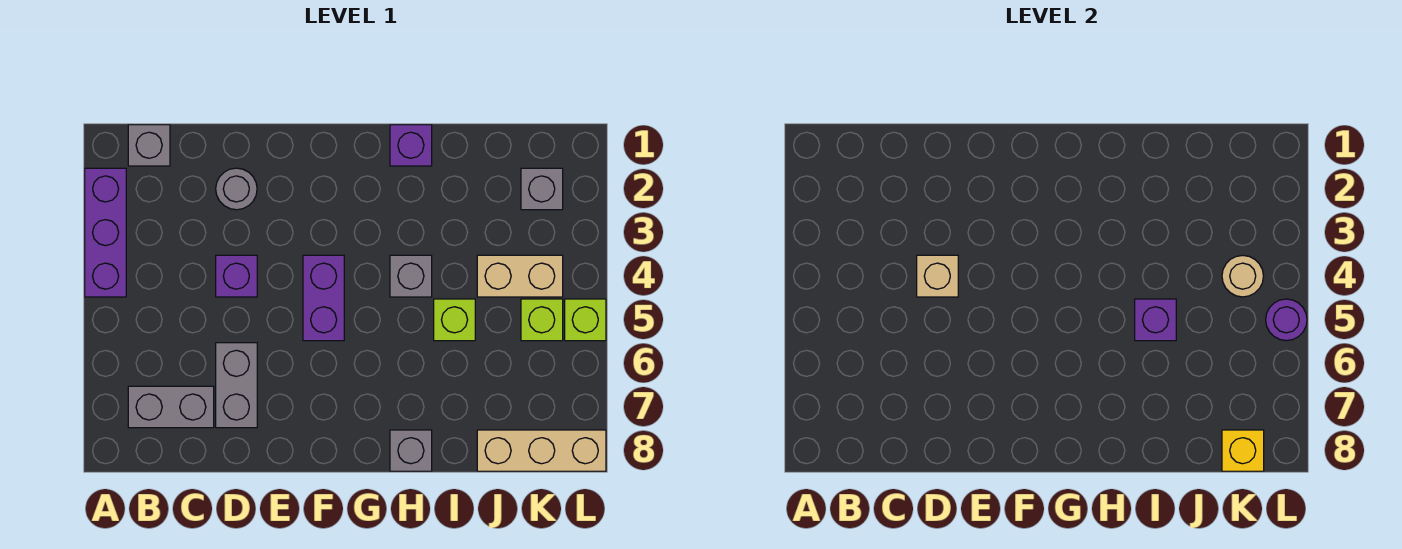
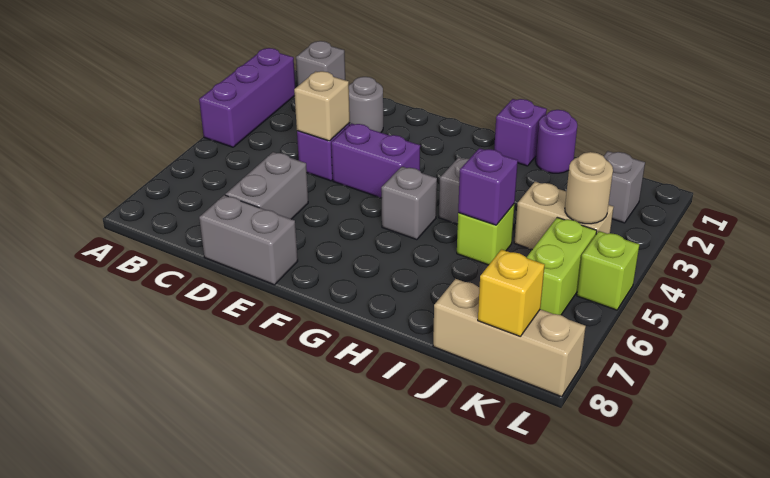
grey brick B7:C7 level 1 -> grey brick D8:E8 level 1
purple brick F4:F5 level 1 -> purple brick E4:F4 level 1
grey brick H8 level 1 -> grey brick G5 level 1
lime brick K5 level 1 -> lime brick K5:K6 level 1
purple round brick L5 level 2 -> purple round brick I1 level 1

